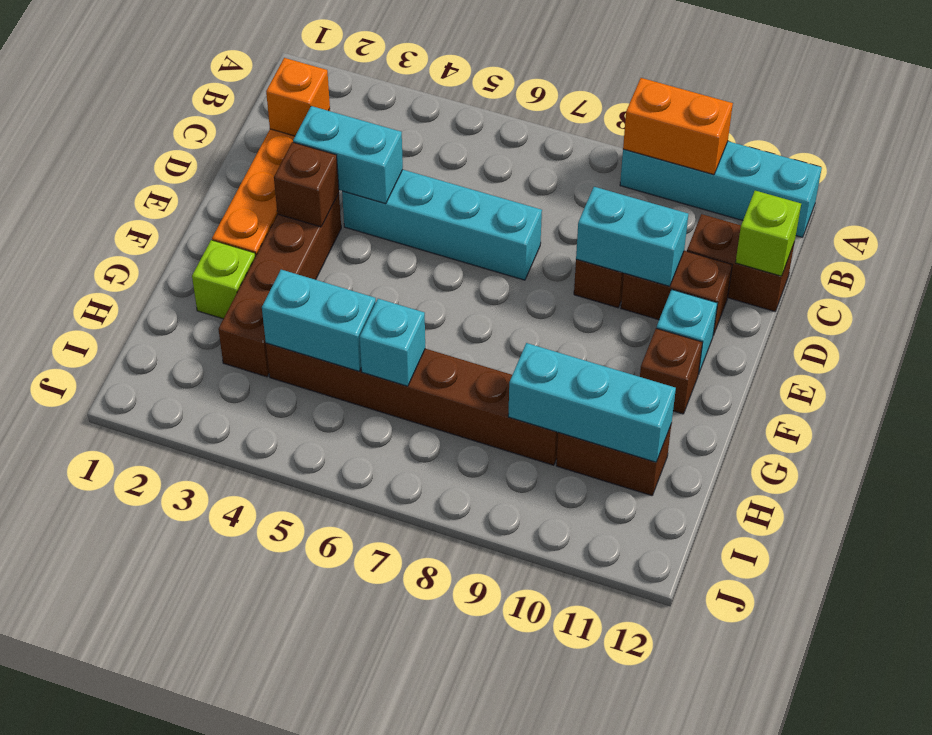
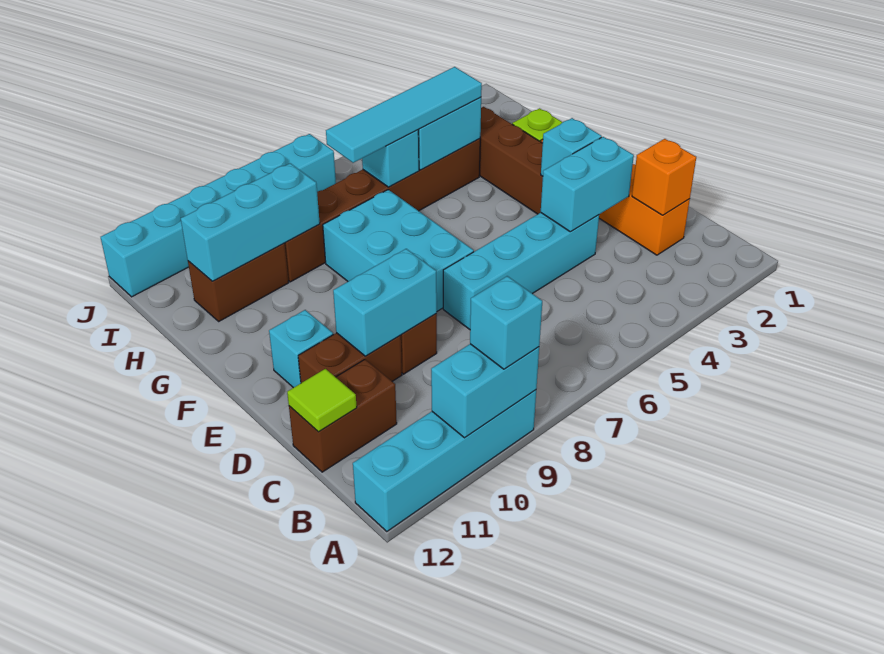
orange brick A9:A10 level 2 -> cyan brick A9:A10 level 2
none -> cyan brick A9 level 3
lime brick C12 level 2 -> lime tile C12 level 2
brown brick E3 level 2 -> cyan brick E3 level 2
none -> cyan brick E7:G8 level 1
brown brick F11 level 1 -> none
none -> cyan tile H4:H7 level 3
none -> cyan brick J7:J12 level 1

